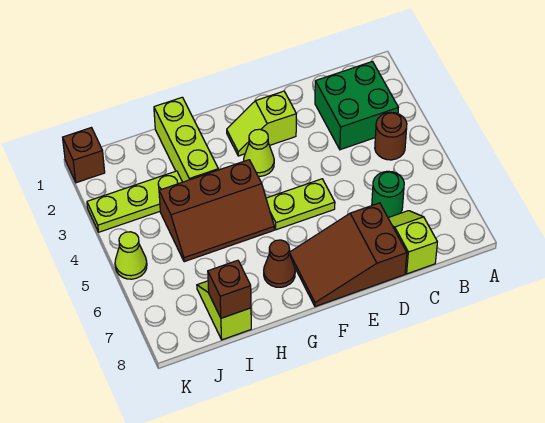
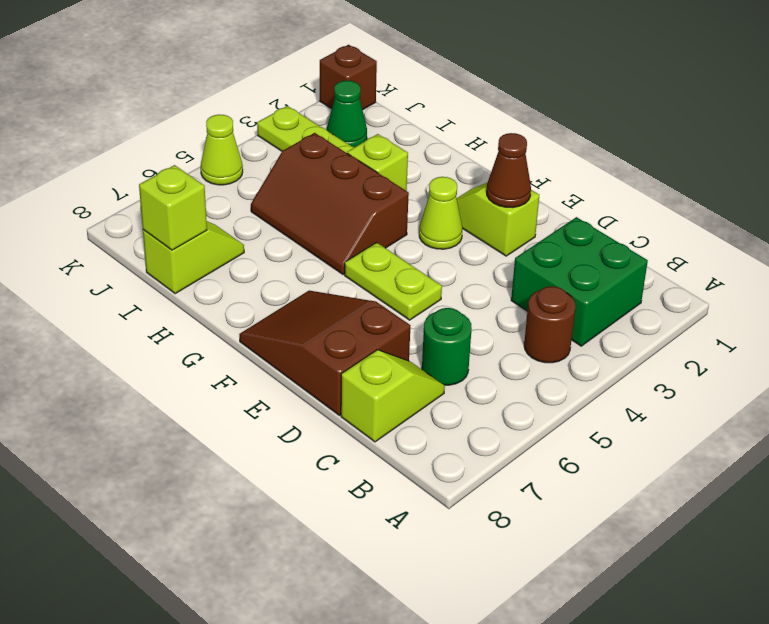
brown cone G7 level 1 -> brown cone E2 level 2
lime brick H1:H3 level 1 -> lime brick H3 level 1
brown brick I8 level 2 -> lime brick I8 level 2
none -> green cone J2 level 1

